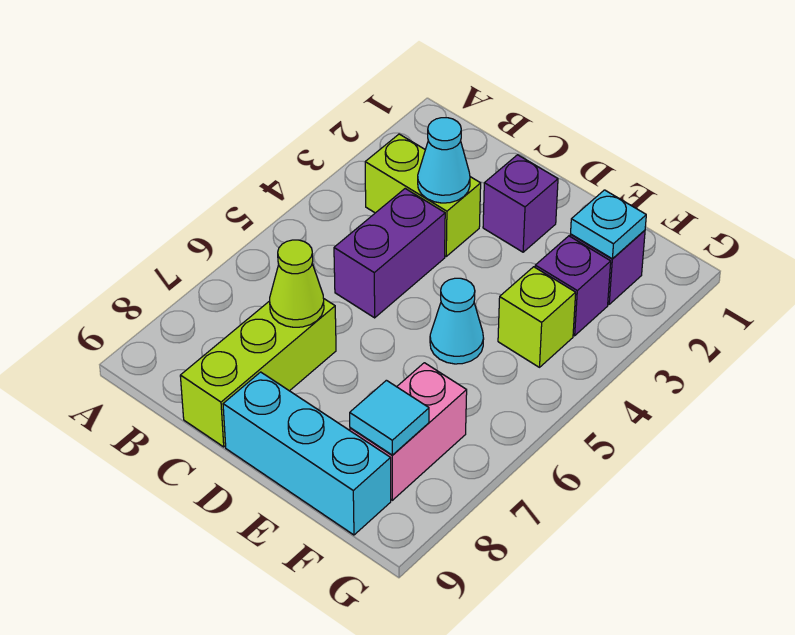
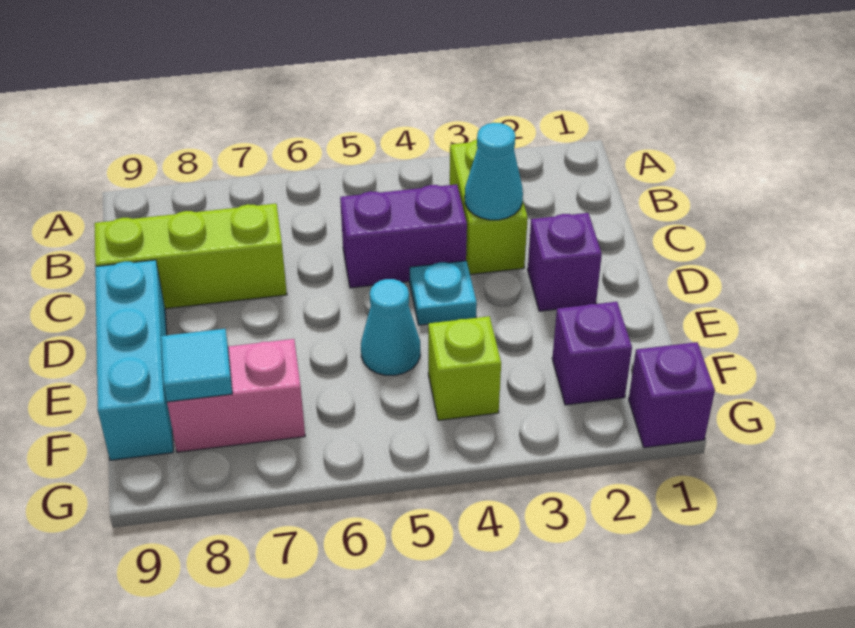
lime cone C7 level 2 -> none
cyan plate F2 level 2 -> cyan plate D4 level 1
purple brick F3 level 1 -> purple brick G1 level 1

